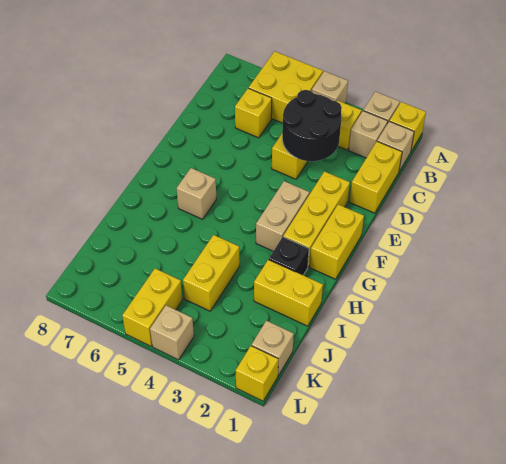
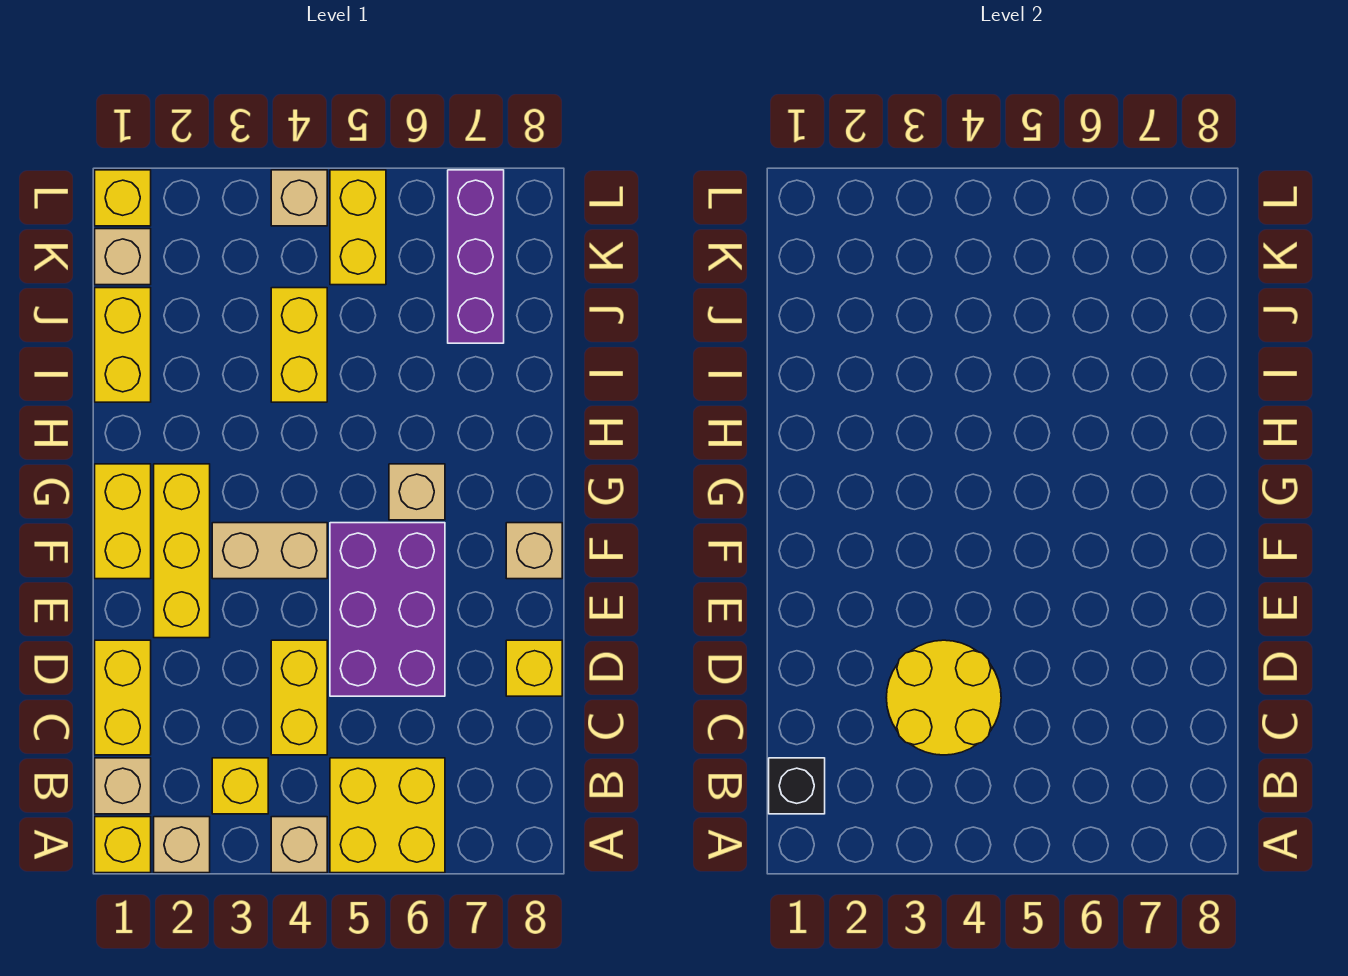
tan brick B2 level 1 -> tan brick F8 level 1
black round brick C3:D4 level 2 -> yellow round brick C3:D4 level 2
yellow brick C6 level 1 -> yellow brick D8 level 1
none -> purple brick D5:F6 level 1
tan brick F3:G3 level 1 -> tan brick F3:F4 level 1
black brick H2 level 1 -> black brick B1 level 2
yellow brick I1:I2 level 1 -> yellow brick I1:J1 level 1
none -> purple brick J7:L7 level 1

